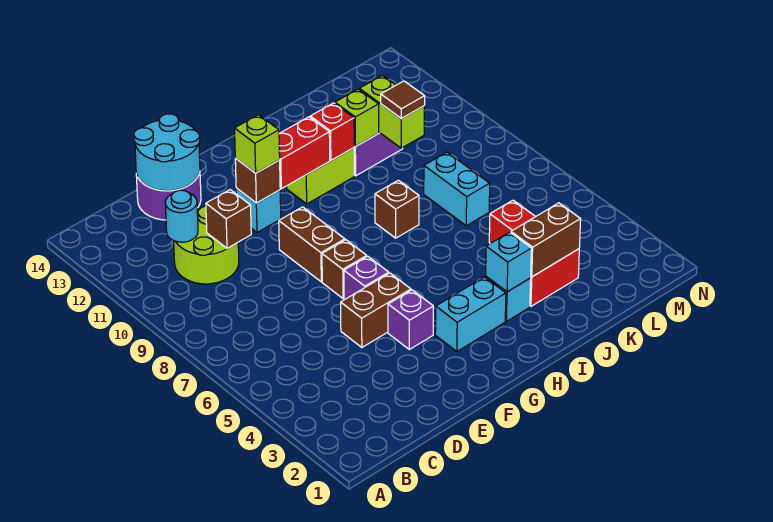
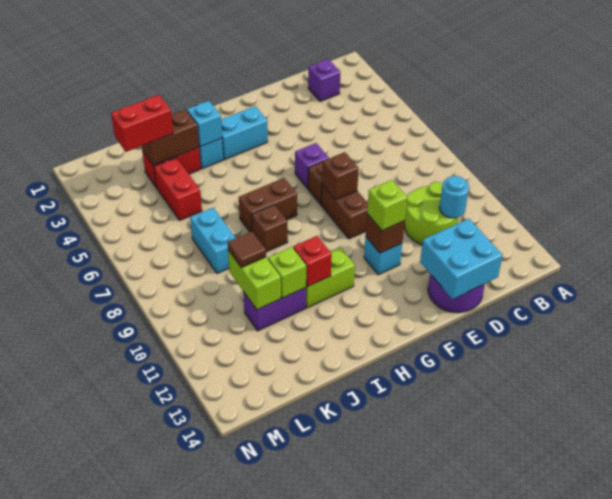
brown brick D10 level 2 -> brown brick F8 level 2
cyan round brick D13:E14 level 2 -> cyan brick D13:E14 level 2
brown brick E5:F5 level 1 -> brown brick H7:I7 level 1
purple brick F4 level 1 -> purple brick C2 level 1
red brick G11:H11 level 2 -> red brick K3:L3 level 3

